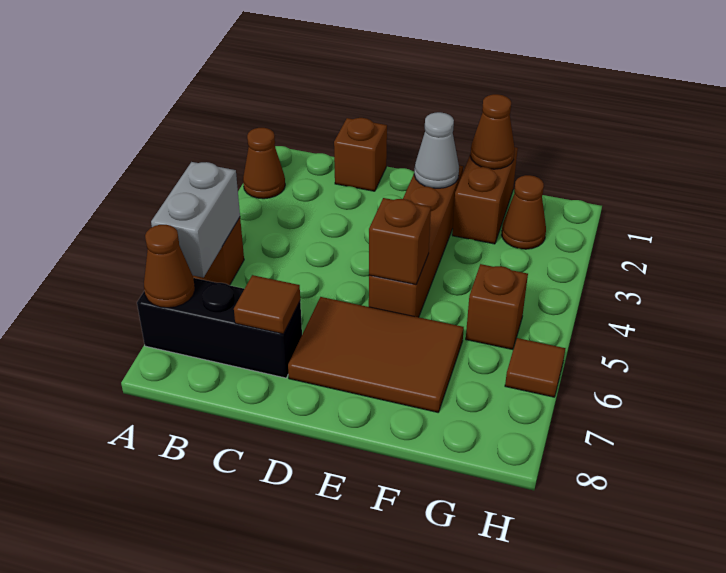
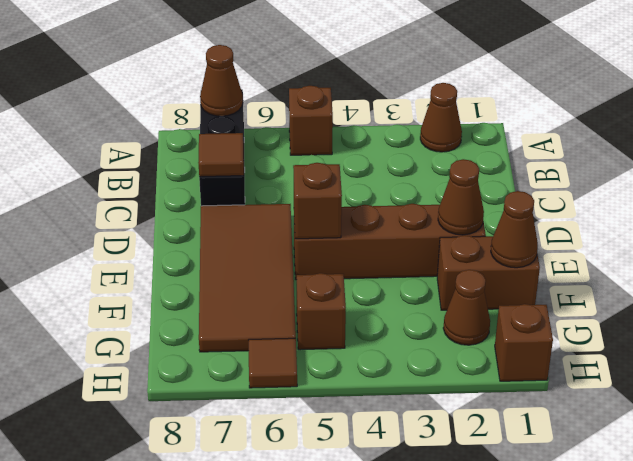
grey brick A5:A6 level 2 -> none
brown brick C1 level 1 -> brown brick H1 level 1
brown tile D6:F7 level 1 -> brown tile D6:G7 level 1
grey cone E2 level 2 -> brown cone E2 level 2

